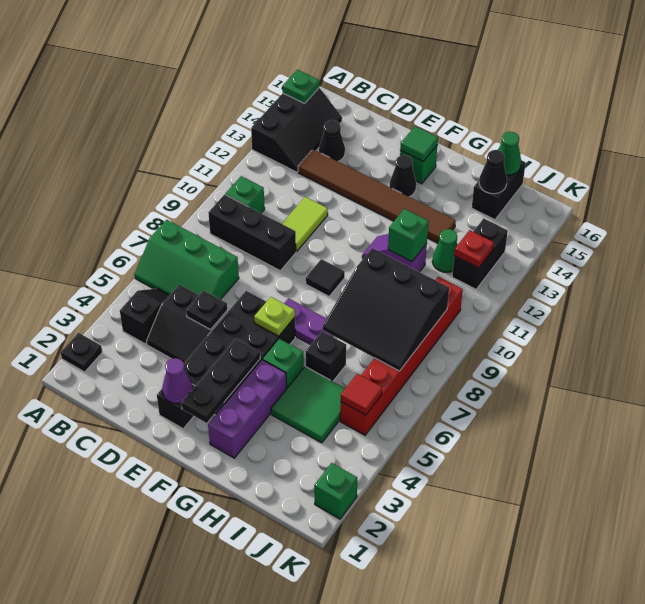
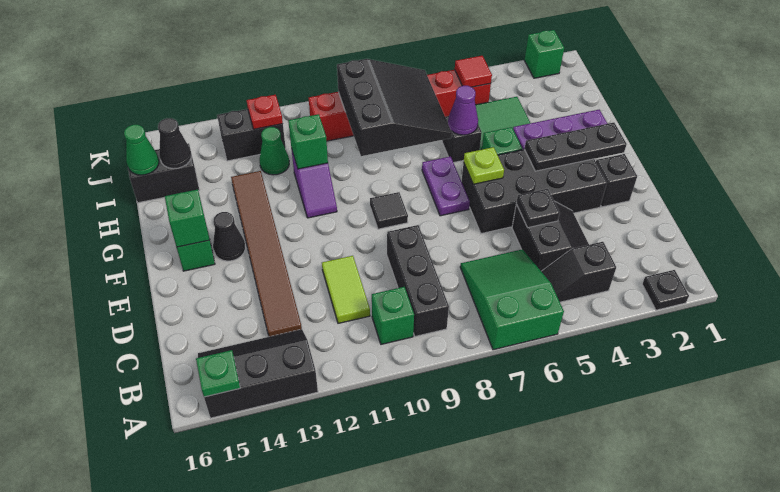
green slope A6:C7 level 1 top 7 -> green slope A6:C7 level 1 top A
black cone C14 level 1 -> none
lime tile D10:D11 level 1 -> lime tile C11:D11 level 1
purple cone E2 level 2 -> purple cone H6 level 2
green tile F15 level 2 -> green brick F15 level 2

